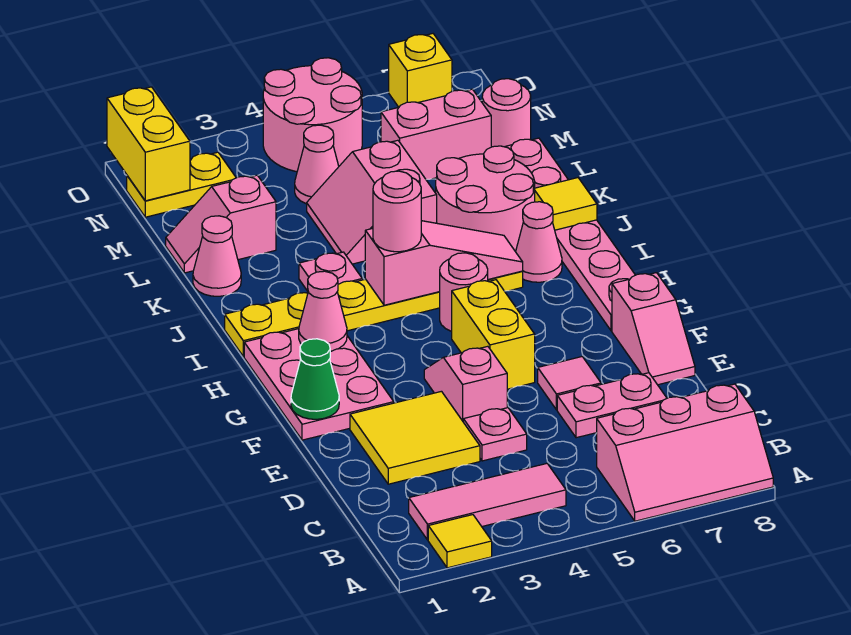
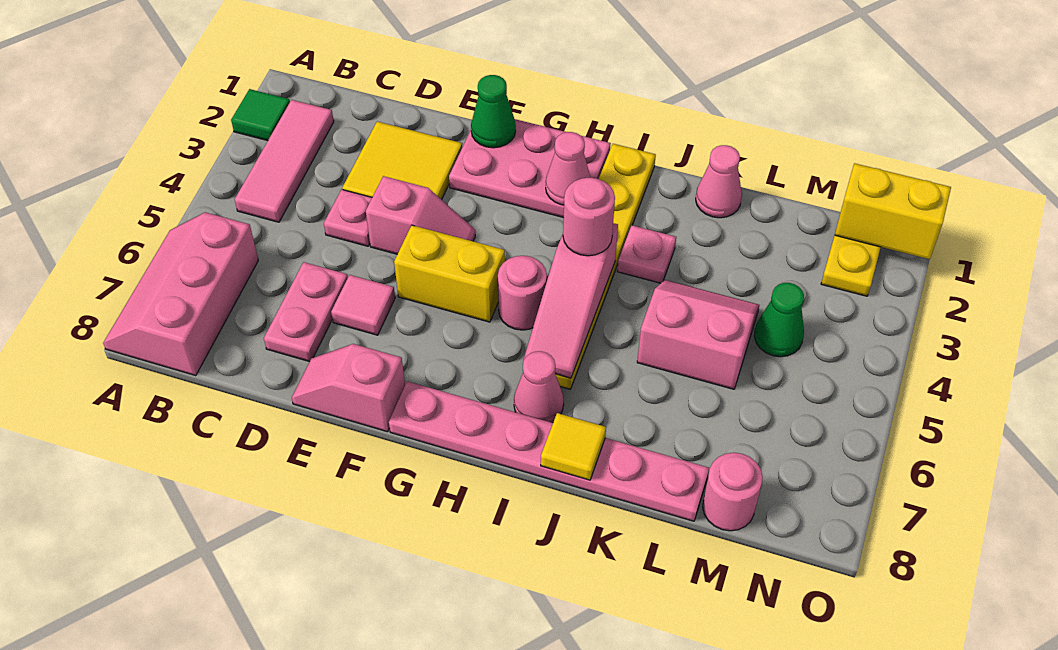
yellow tile A2 level 1 -> green tile A2 level 1
pink round brick J6:K7 level 1 -> none
pink slope L1:L2 level 1 top 2 -> none
pink cone M4 level 1 -> green cone M4 level 1
pink brick M6:M7 level 1 -> none
pink round brick N4:O5 level 1 -> none
yellow brick O7 level 1 -> none

